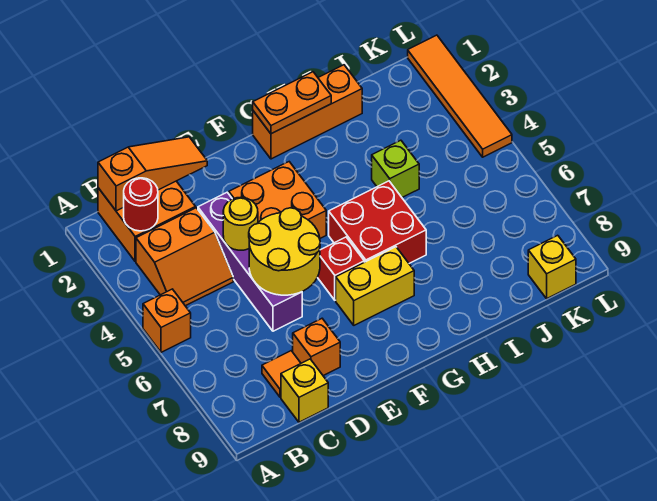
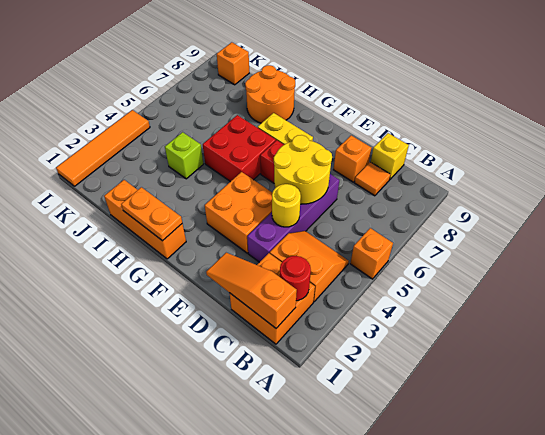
none -> orange round brick H8:I9 level 1
yellow brick K9 level 1 -> orange brick K9 level 1

